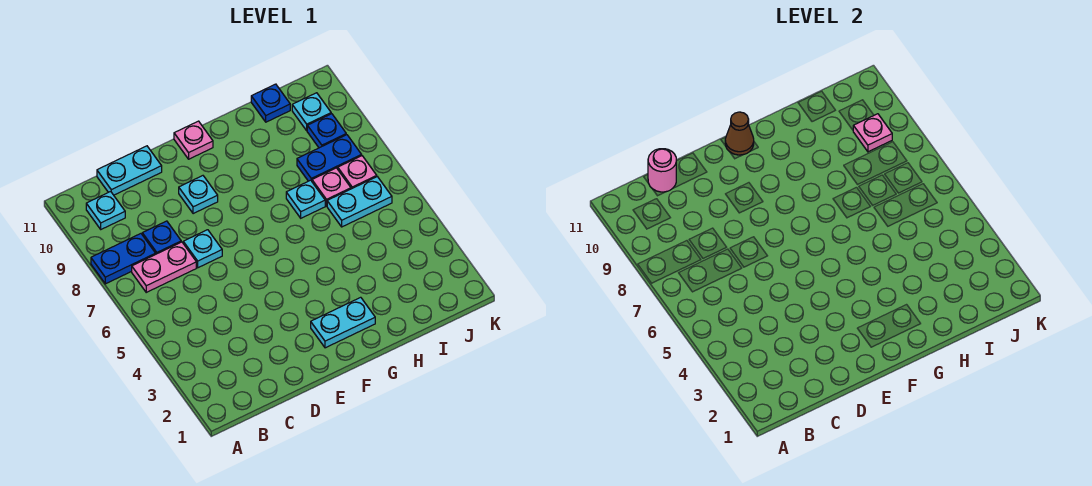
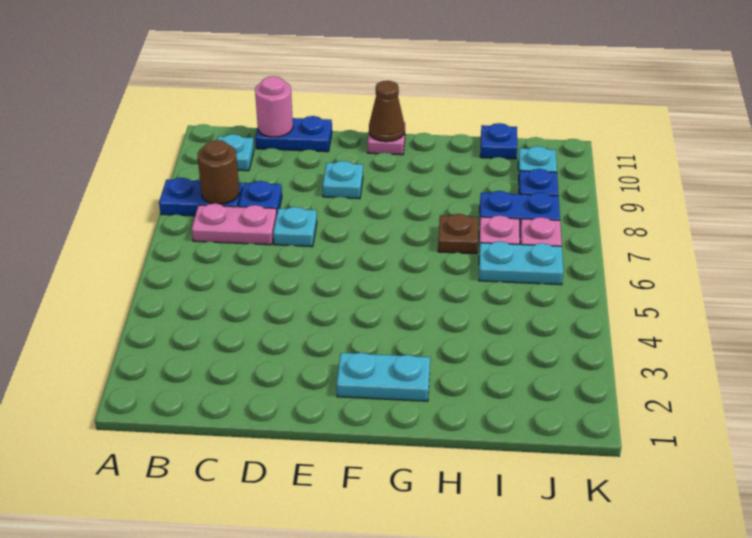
none -> brown round brick B8 level 2
cyan plate C11:D11 level 1 -> blue plate C11:D11 level 1
cyan plate H7 level 1 -> brown plate H7 level 1
pink plate J9 level 2 -> none

